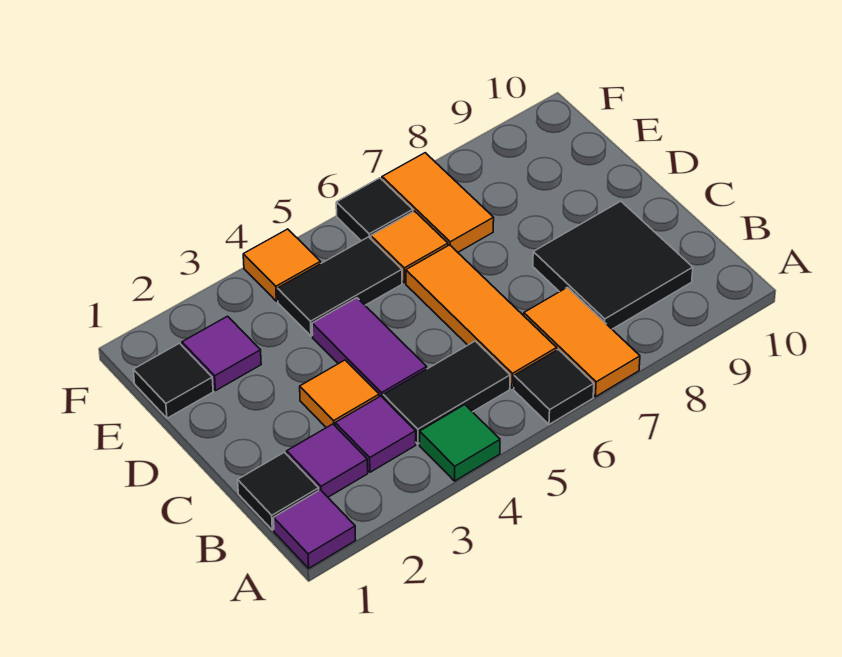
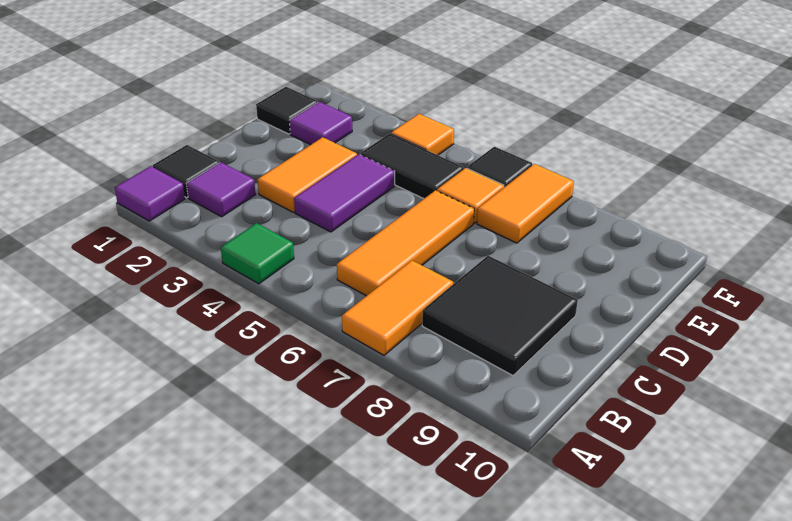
black tile A6 level 1 -> none
purple tile B3 level 1 -> none
black tile B4:B5 level 1 -> none
orange tile C3 level 1 -> orange tile C3:D3 level 1

